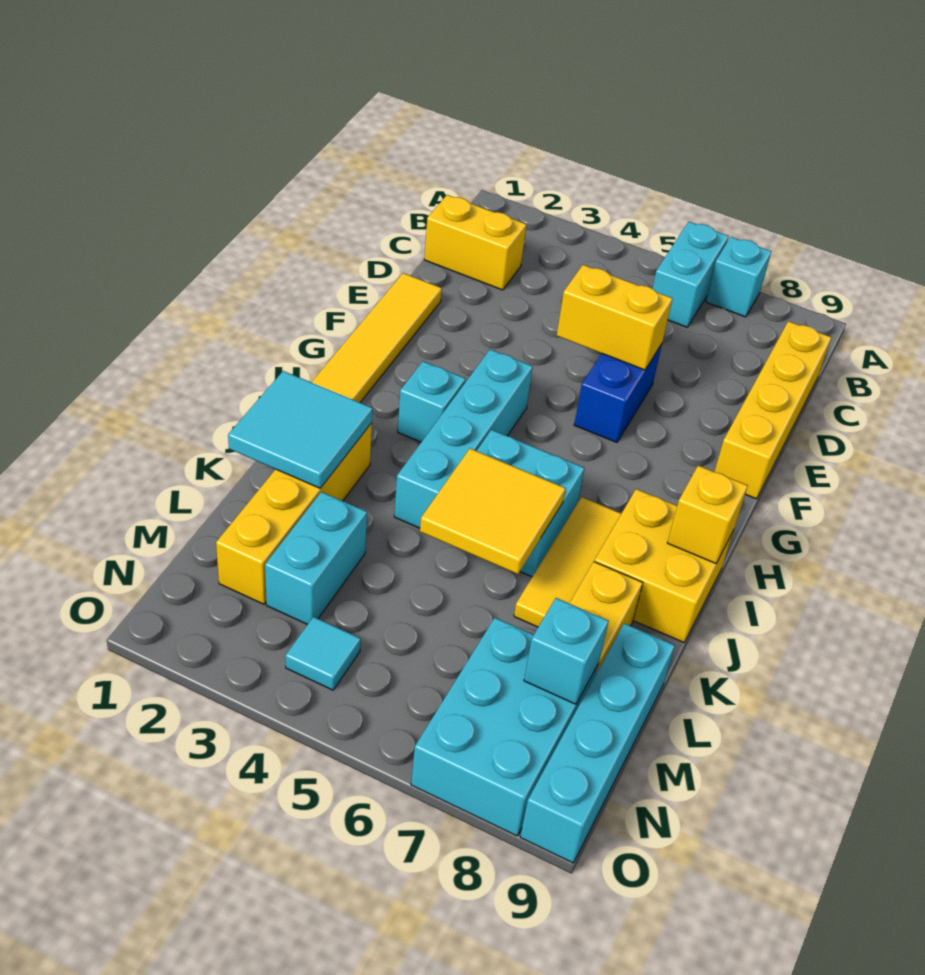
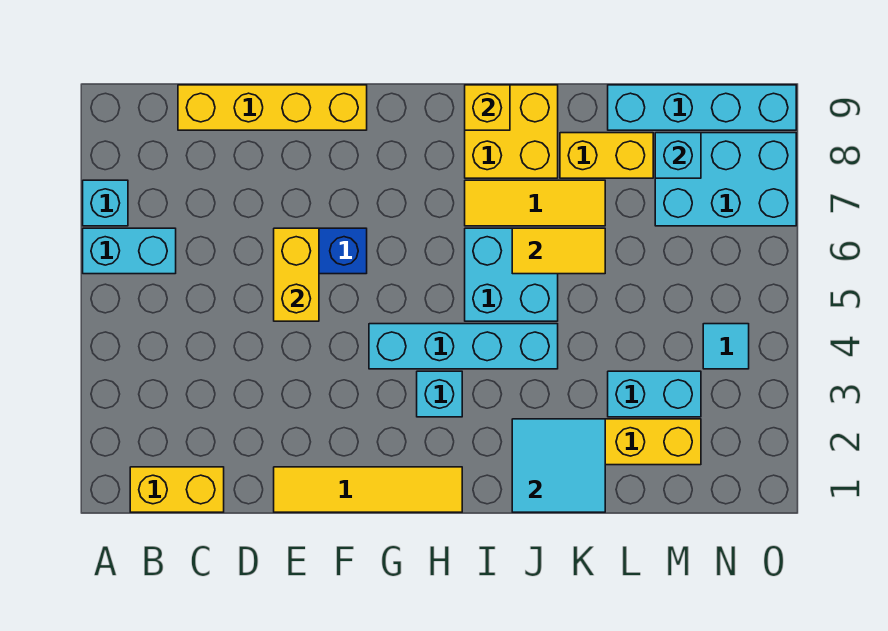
yellow brick C1:C2 level 1 -> yellow brick B1:C1 level 1
yellow tile J5:K6 level 2 -> yellow tile J6:K6 level 2

